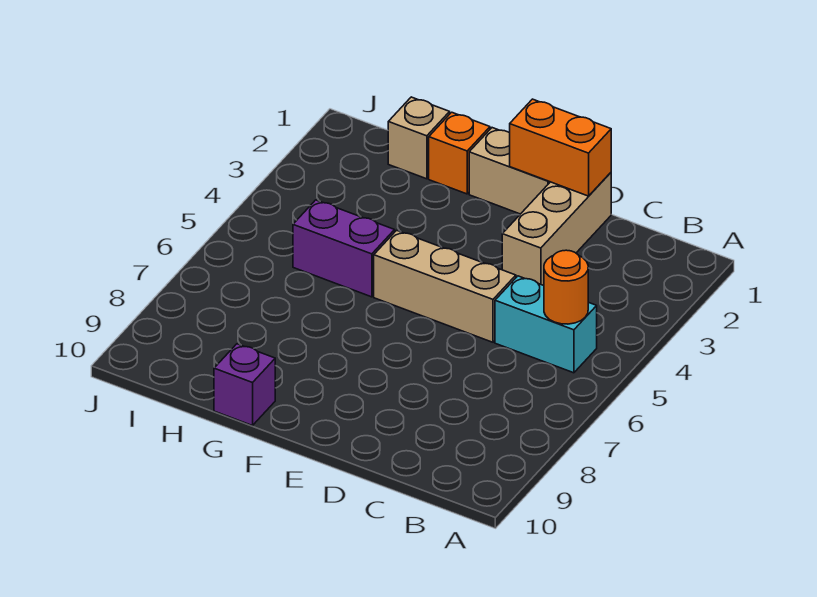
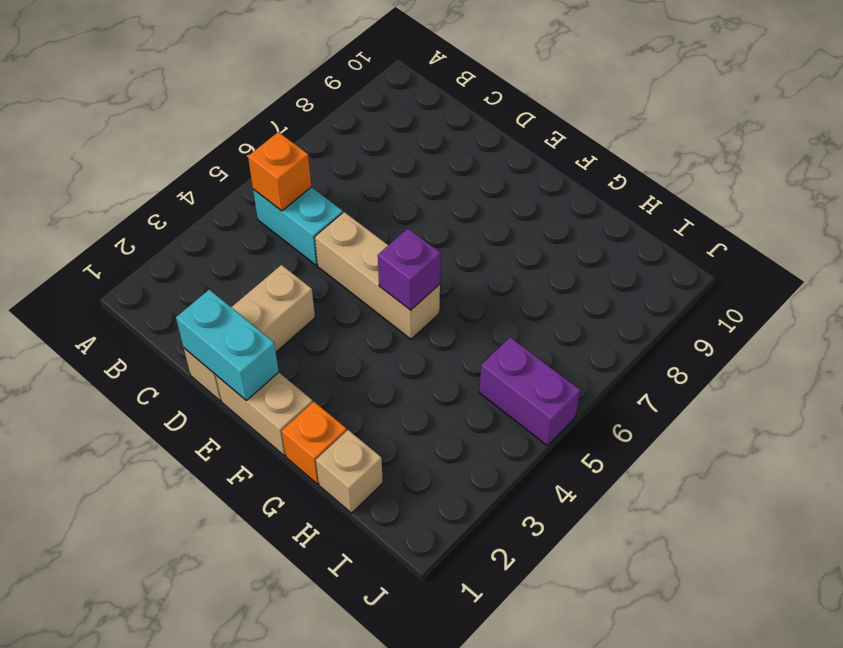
orange round brick B5 level 2 -> orange brick B5 level 2
orange brick D1:E1 level 2 -> cyan brick D1:E1 level 2
purple brick G5:H5 level 1 -> purple brick I5:J5 level 1
purple brick G10 level 1 -> purple brick F5 level 2

